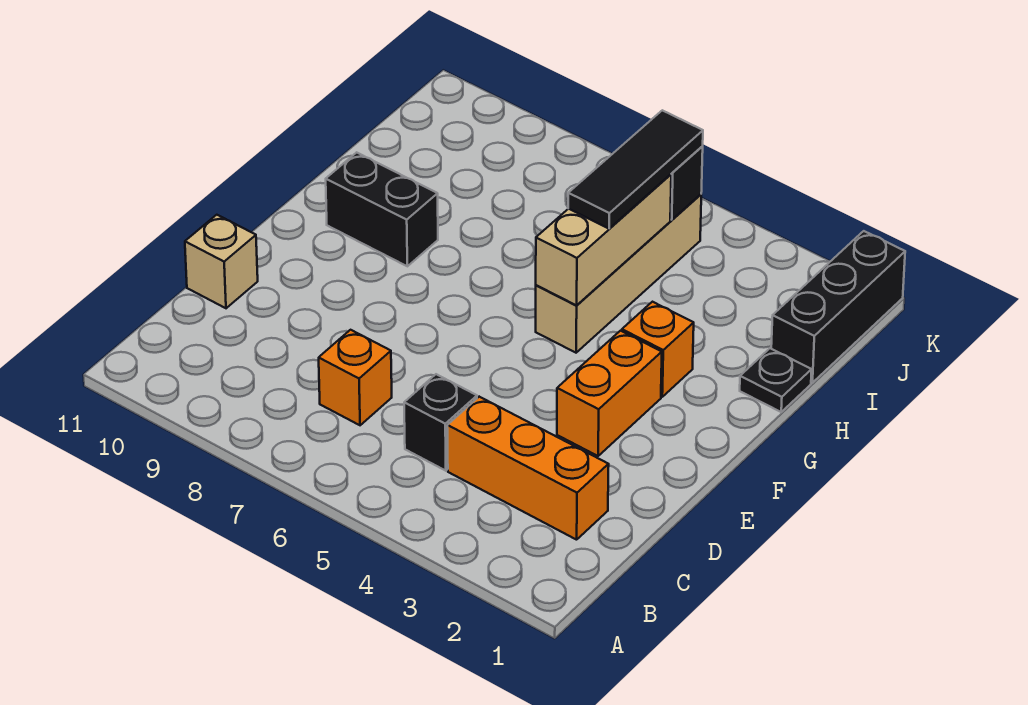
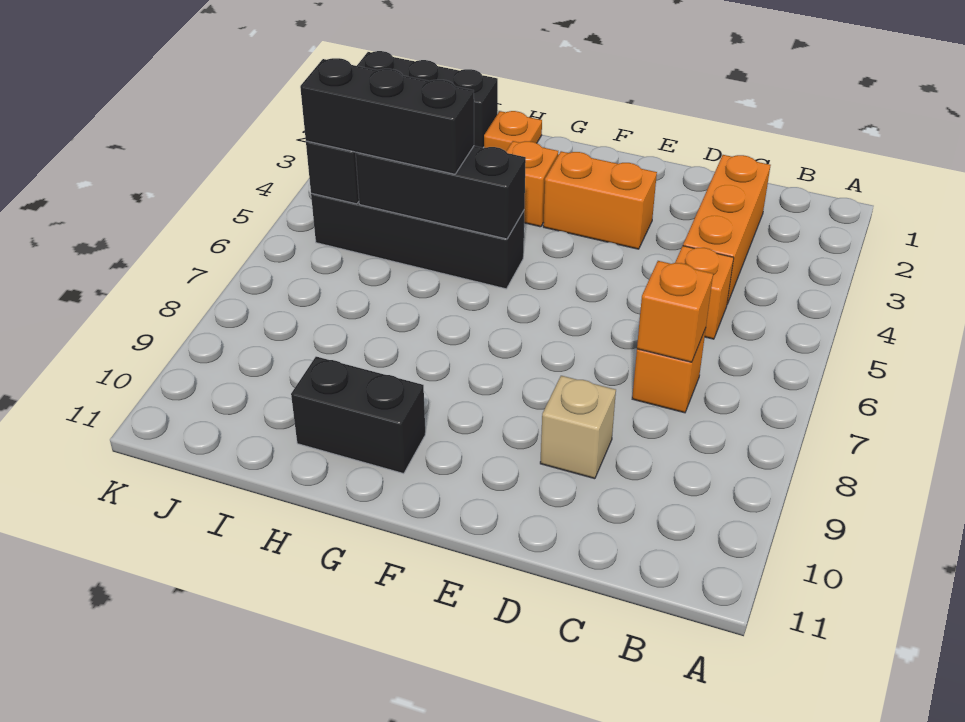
black brick C5 level 1 -> orange brick C5 level 1
none -> orange brick C7 level 2
tan brick D11 level 1 -> tan brick D9 level 1
tan brick G5:J5 level 1 -> black brick G5:J5 level 1
tan brick G5:I5 level 2 -> black brick G5:I5 level 2
black brick G9:G10 level 1 -> black brick G10:H10 level 1
black plate H1 level 1 -> orange plate H1 level 1
black tile H5:J5 level 3 -> black brick H5:J5 level 3

